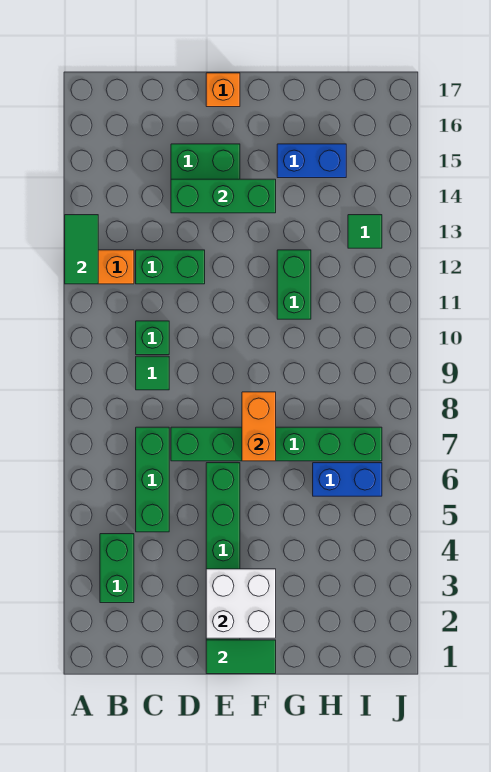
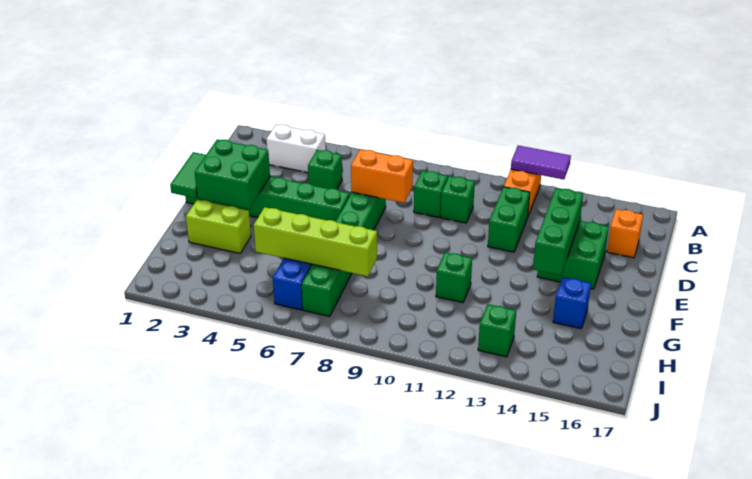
green tile A12:A13 level 2 -> purple tile A12:A13 level 2
green brick B3:B4 level 1 -> white brick B3:B4 level 1
green brick C5:C7 level 1 -> green brick C5 level 1
green tile C9 level 1 -> green brick C9 level 1
white brick E2:F3 level 2 -> green brick E2:F3 level 2
orange brick E17 level 1 -> orange brick C16 level 1
orange brick F7:F8 level 2 -> orange brick D7:D8 level 2
none -> lime brick G2:G3 level 1
green brick G11:G12 level 1 -> green brick G11 level 1
blue brick G15:H15 level 1 -> blue brick G15 level 1
none -> lime brick H5:H8 level 2
green tile I13 level 1 -> green brick I13 level 1

